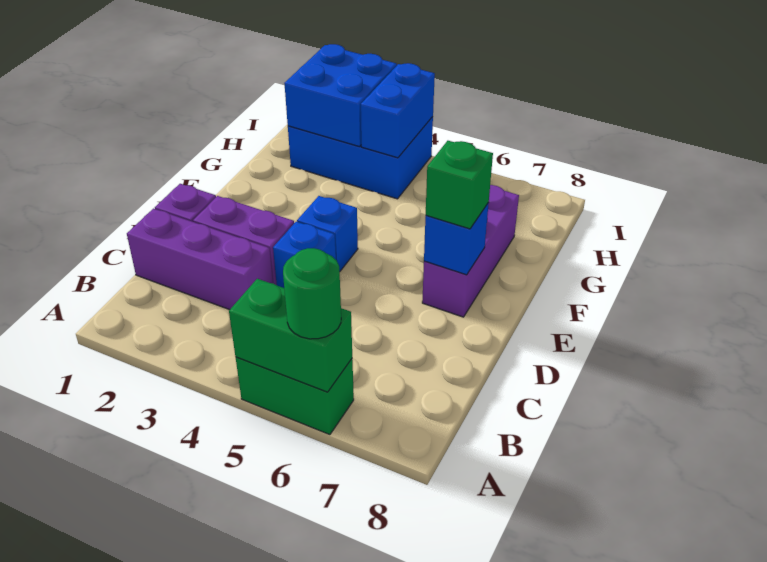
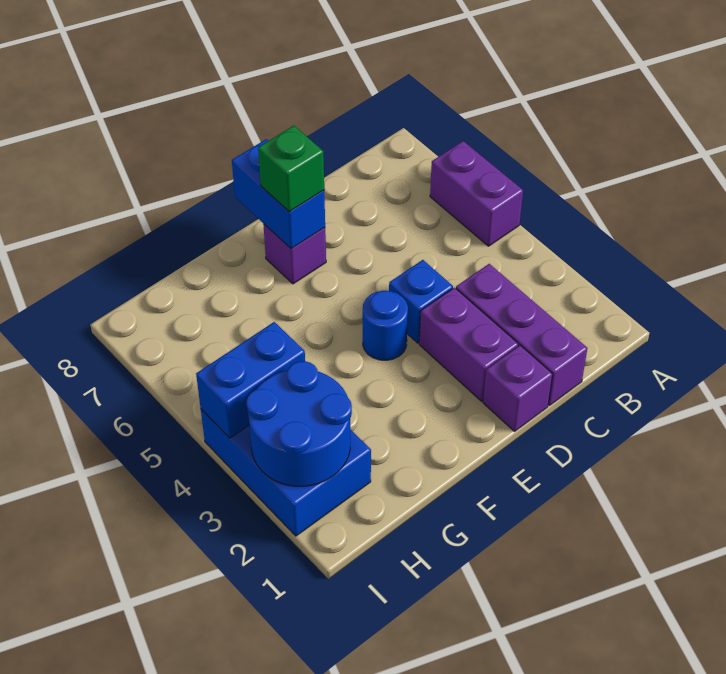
green brick A5:A6 level 1 -> purple brick A5:A6 level 1
green brick A5:A6 level 2 -> none
green round brick A6 level 3 -> none
blue brick E4 level 1 -> blue round brick E4 level 1
purple brick E7:G7 level 1 -> purple brick E7 level 1
blue brick E7 level 2 -> blue brick E7:E8 level 2
blue brick H2:I3 level 2 -> blue round brick H2:I3 level 2

